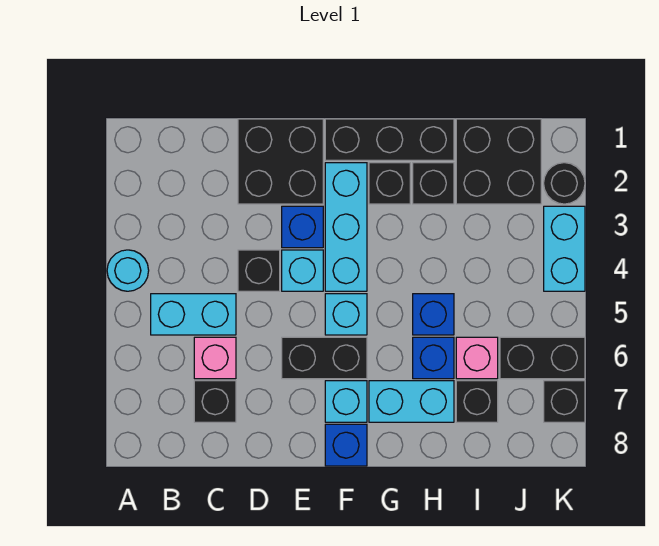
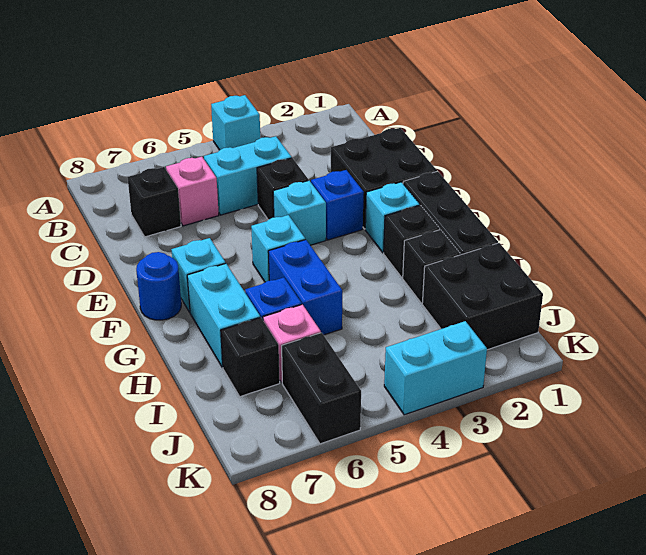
cyan round brick A4 level 1 -> cyan brick A4 level 1
cyan brick B5:C5 level 1 -> cyan brick C4:C5 level 1
black brick E6:F6 level 1 -> none
cyan brick F2:F4 level 1 -> cyan brick F2 level 1
blue brick F8 level 1 -> blue round brick F8 level 1
blue brick H5 level 1 -> blue brick G5:H5 level 1
black round brick K2 level 1 -> none
black brick K7 level 1 -> none

